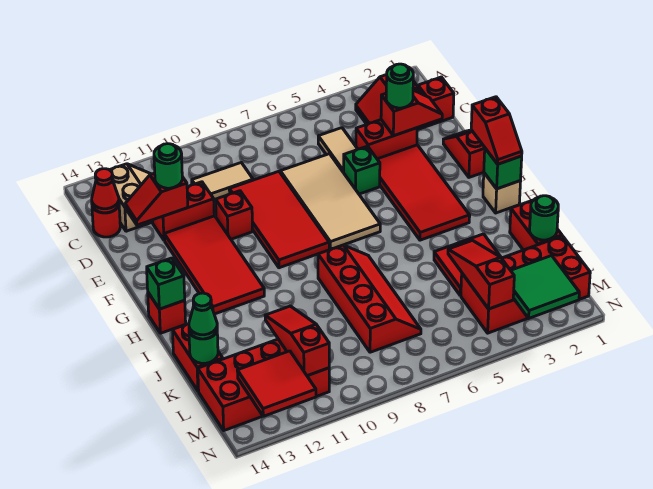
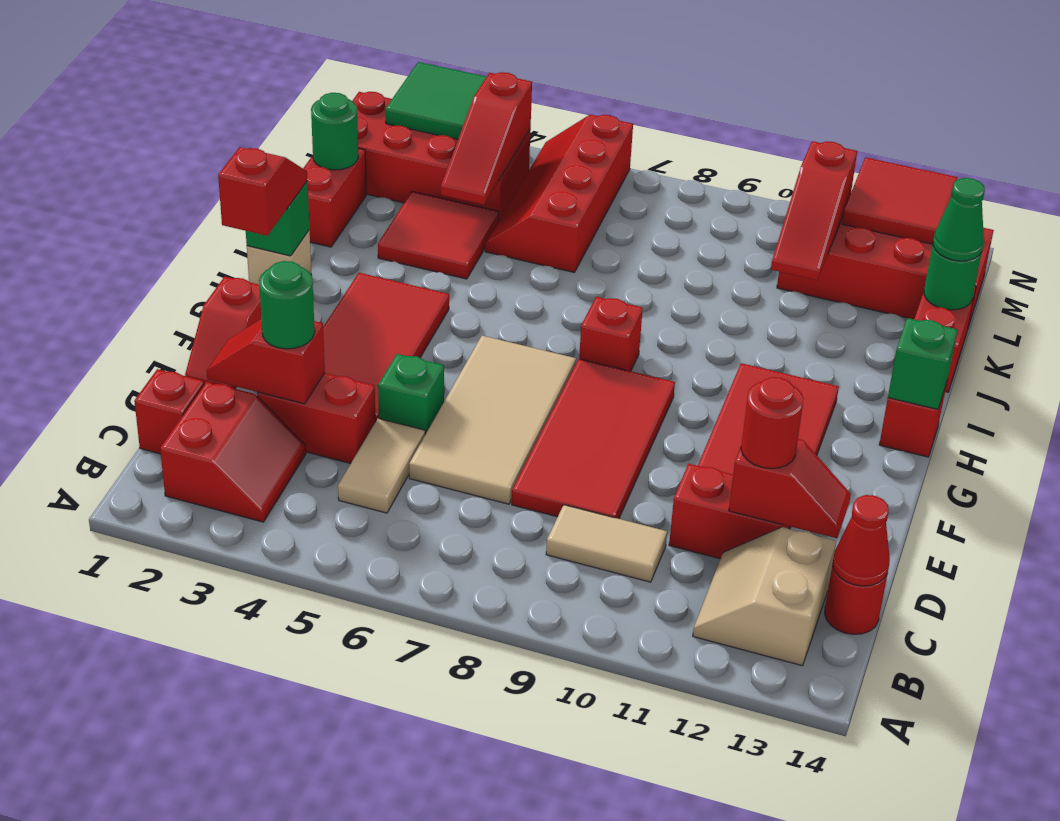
green round brick D12 level 3 -> red round brick D12 level 3
red brick E10 level 1 -> red brick H8 level 1
red slope I7:L8 level 1 top 8 -> red slope K5:N6 level 1 top 6

